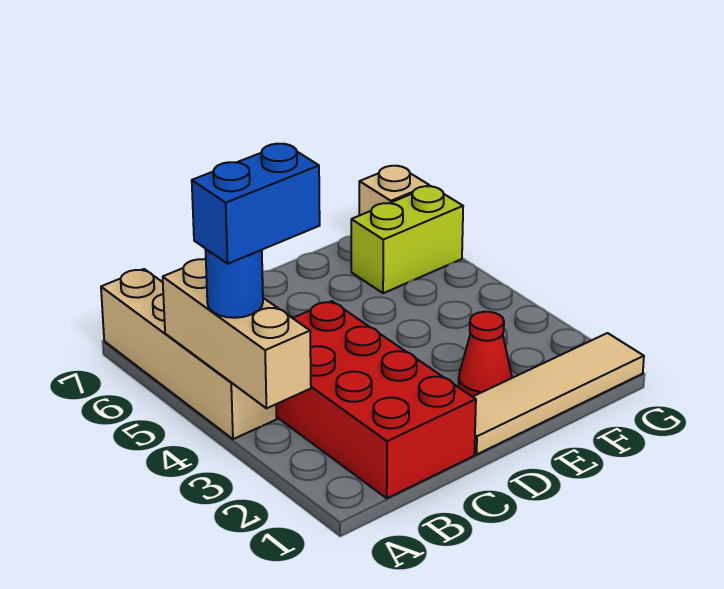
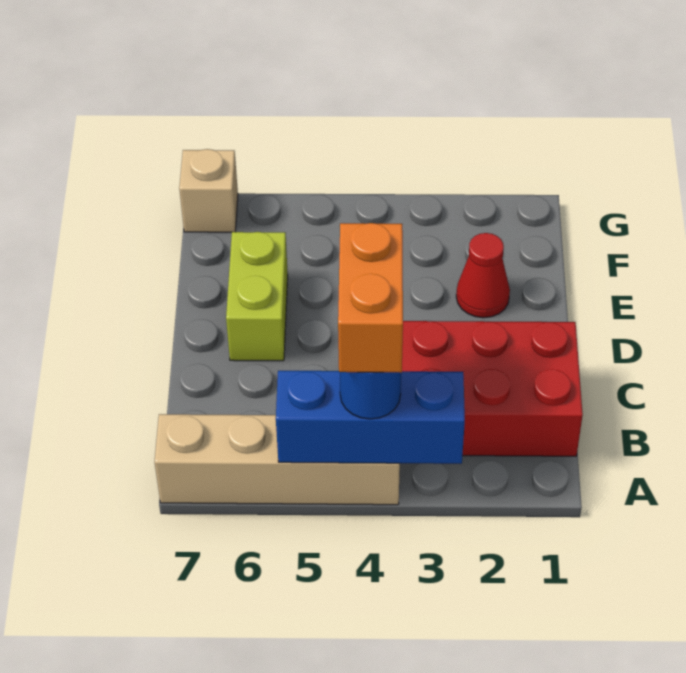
tan brick A3:A5 level 2 -> blue brick A3:A5 level 2
blue brick A4:B4 level 4 -> orange brick A4:B4 level 4
tan tile D1:G1 level 1 -> none
lime brick F6:G6 level 1 -> lime brick D6:E6 level 1

